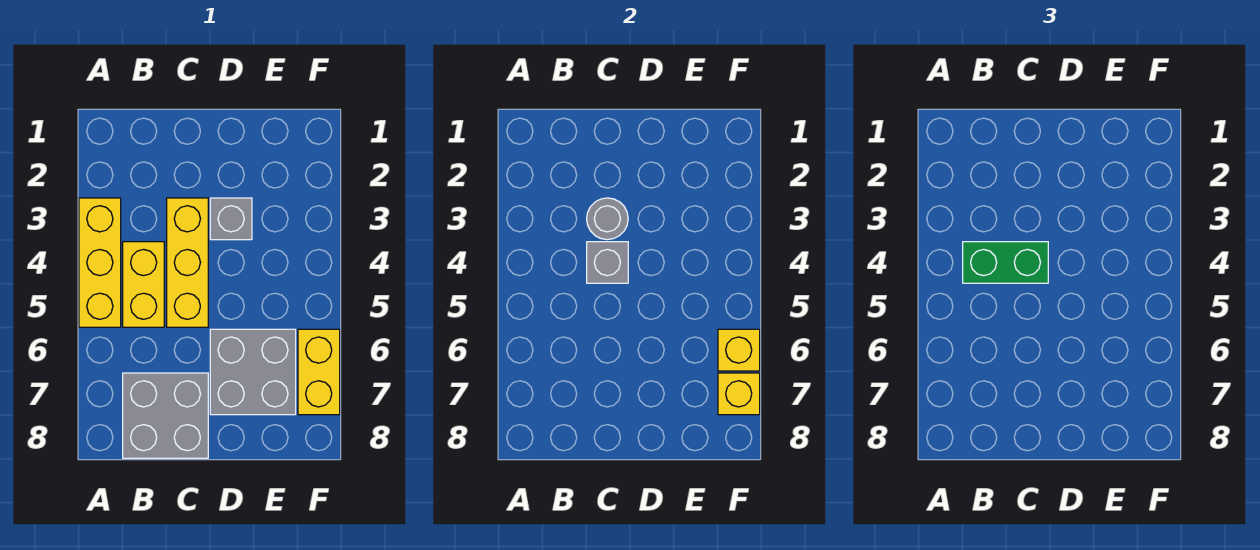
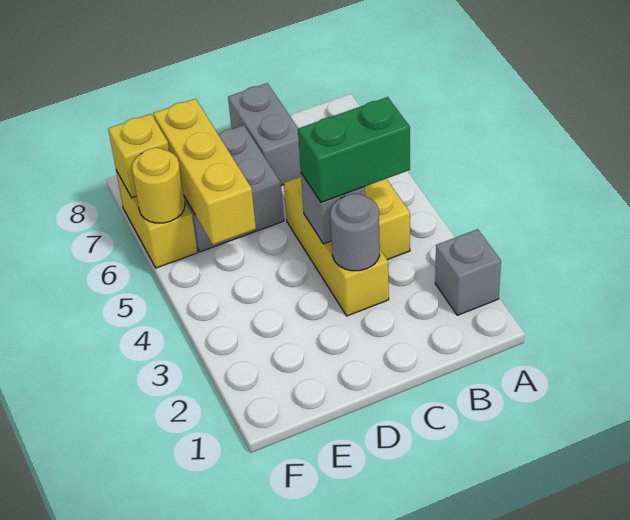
yellow brick A3:A5 level 1 -> yellow brick E5:E7 level 2
grey brick B7:C8 level 1 -> grey brick C7:C8 level 1
grey brick D3 level 1 -> grey brick A2 level 1
yellow brick F6 level 2 -> yellow round brick F6 level 2

